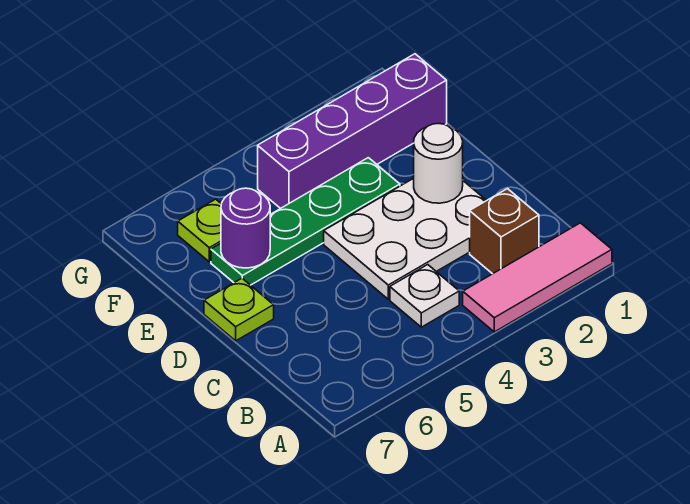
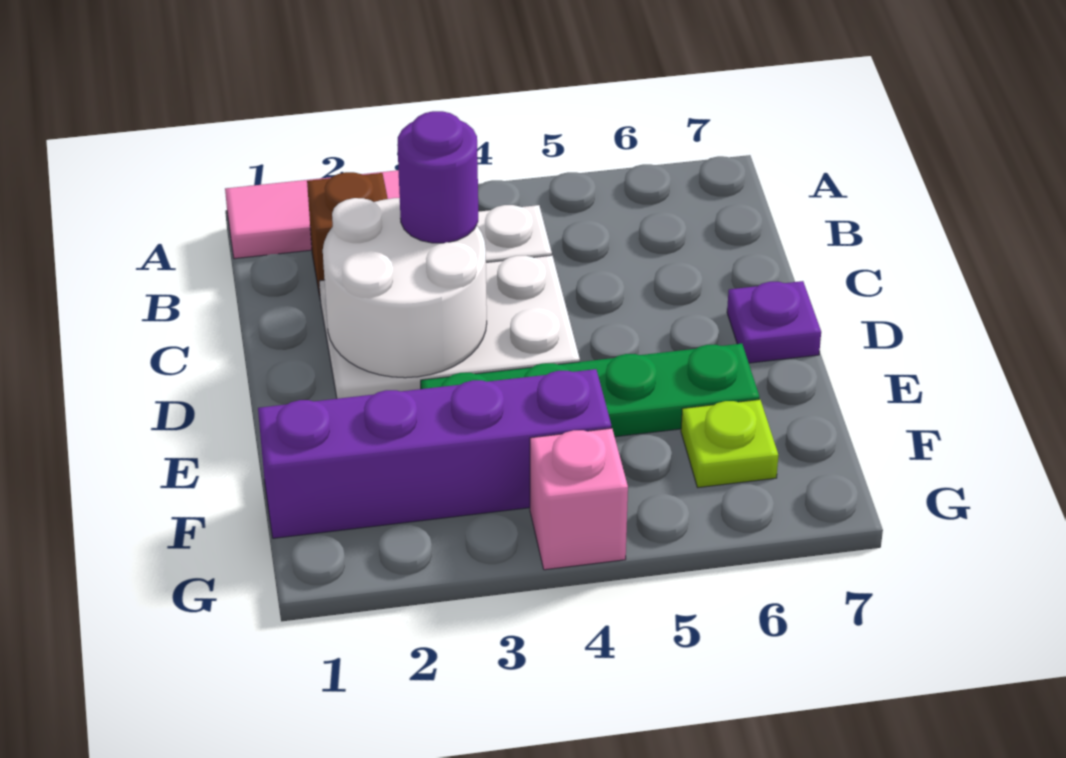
white round brick D2 level 2 -> white round brick C2:D3 level 2
lime plate D7 level 1 -> purple plate D7 level 1
purple round brick E6 level 2 -> purple round brick C3 level 3
none -> pink brick G4 level 1

